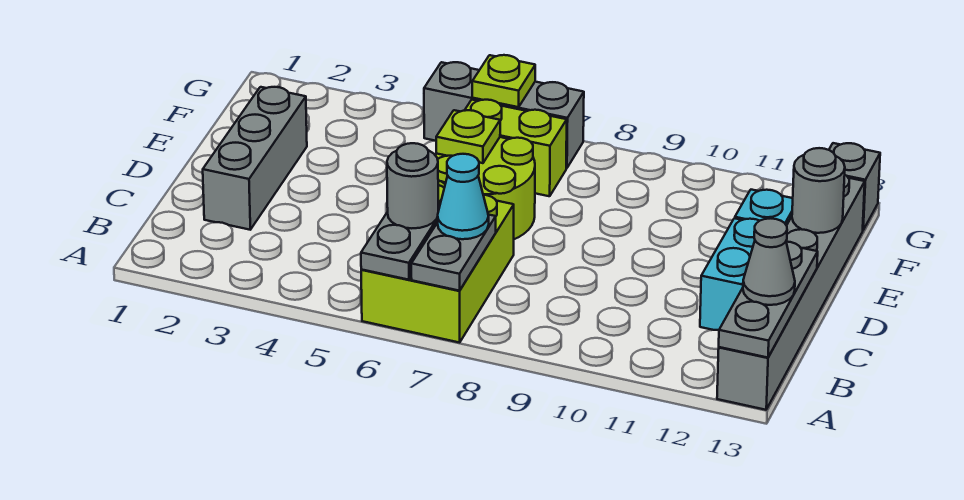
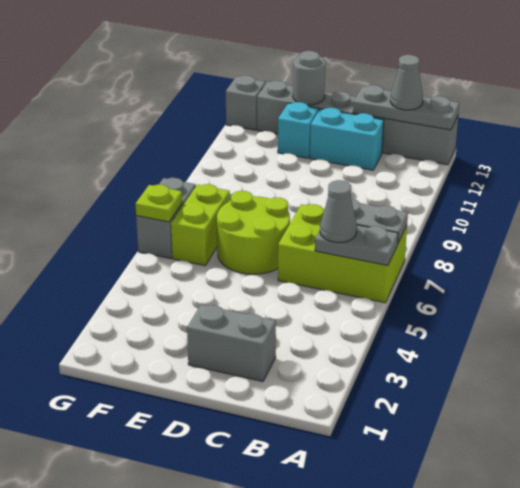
grey round brick B6 level 3 -> grey cone B6 level 3
cyan cone B7 level 3 -> none
grey brick C2:E2 level 1 -> grey brick C2:D2 level 1
lime plate E6 level 2 -> none
grey brick G5:G7 level 1 -> grey brick G6:G7 level 1

